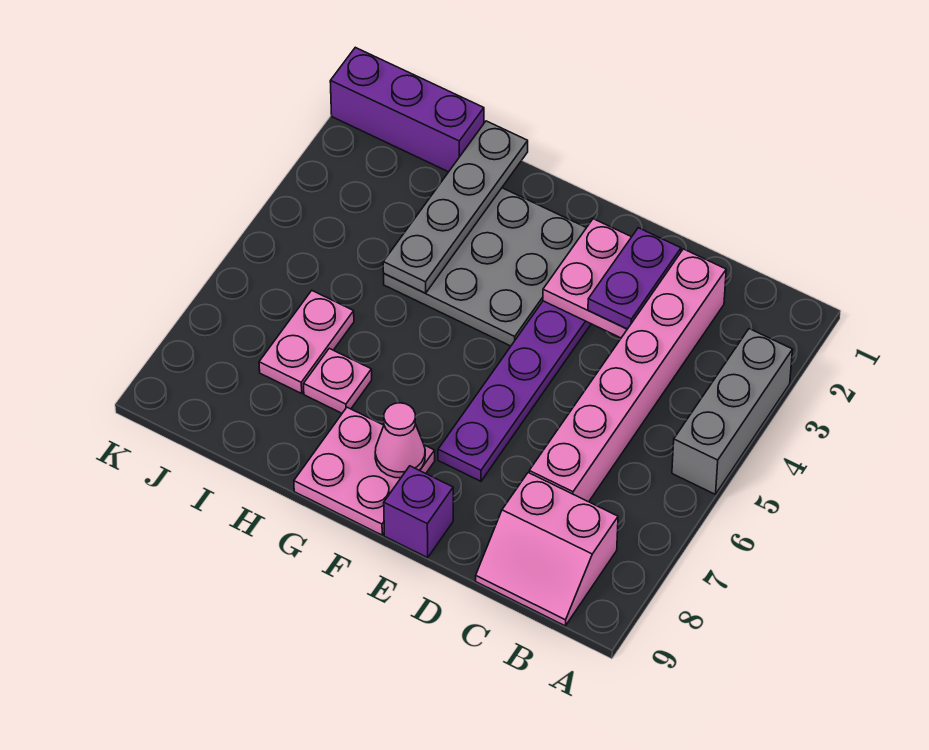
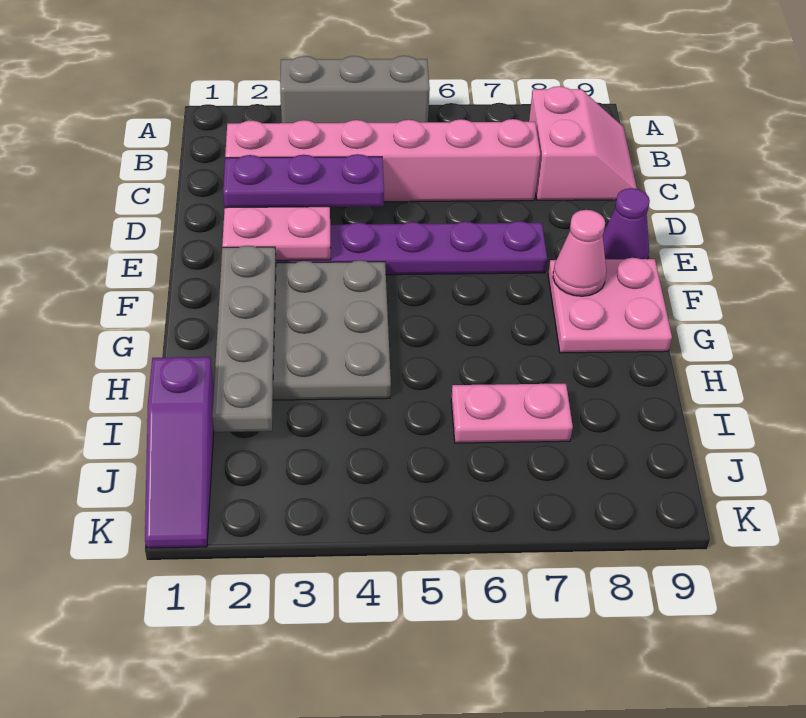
purple plate D2:D3 level 3 -> purple plate D2:D4 level 3
purple brick E9 level 1 -> purple cone E9 level 1
grey plate H1:H4 level 2 -> grey plate F2:I2 level 2
pink plate H7 level 1 -> none
purple brick I1:K1 level 1 -> purple slope I1:K1 level 1 top I

